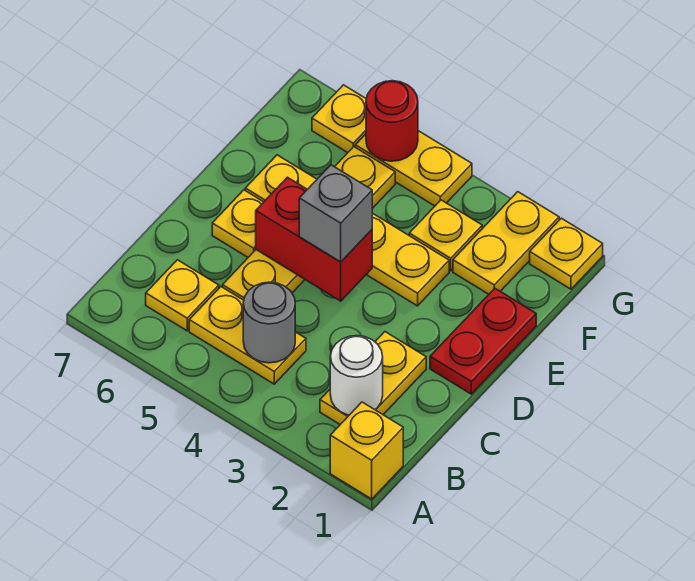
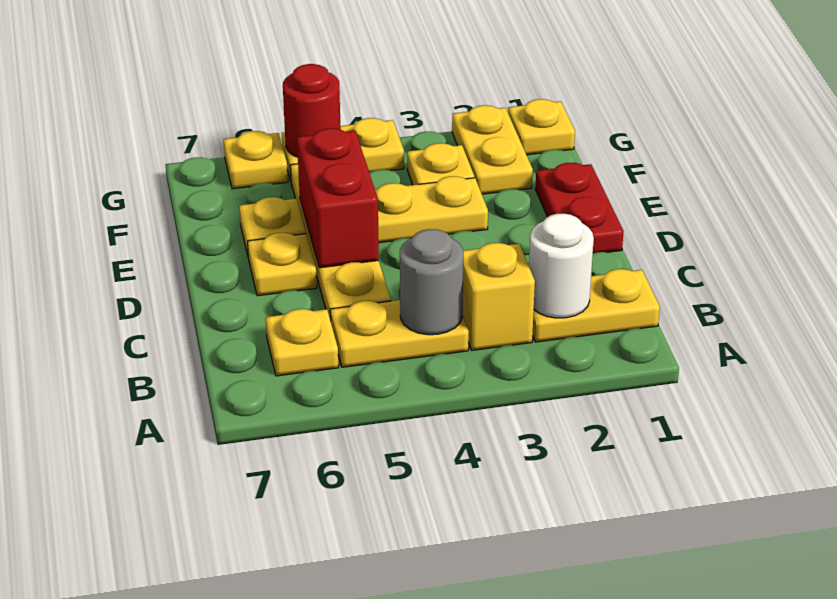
yellow brick A1 level 1 -> yellow brick B3 level 1
yellow plate B2:C2 level 1 -> yellow plate B1:B2 level 1
red brick D4:D5 level 2 -> red brick D5:E5 level 2
grey brick D4 level 3 -> none

